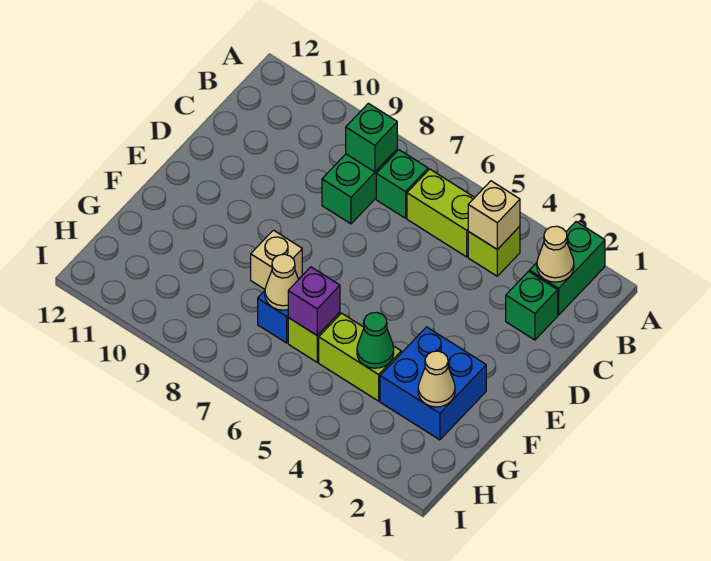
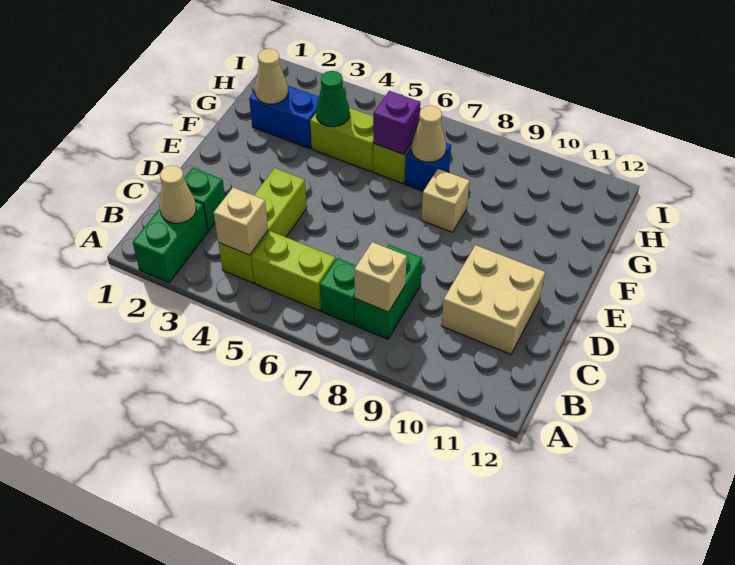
lime brick B4 level 1 -> lime brick B4:D4 level 1
green brick B8 level 2 -> tan brick B8 level 2
none -> tan brick C10:D11 level 1
blue brick F2:G3 level 1 -> blue brick G2:G3 level 1

